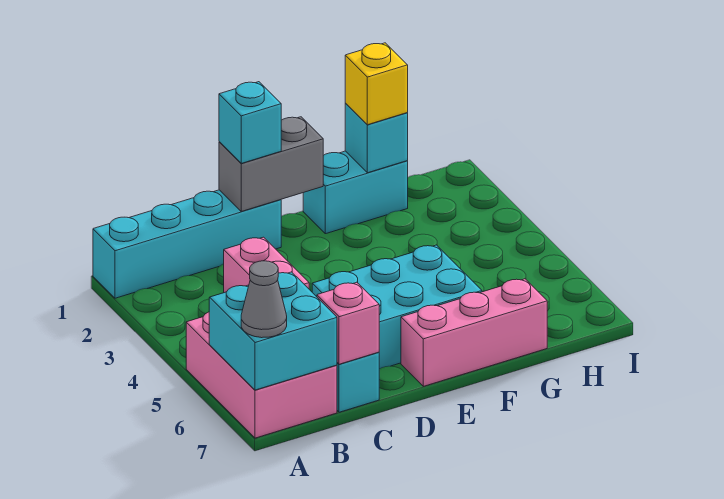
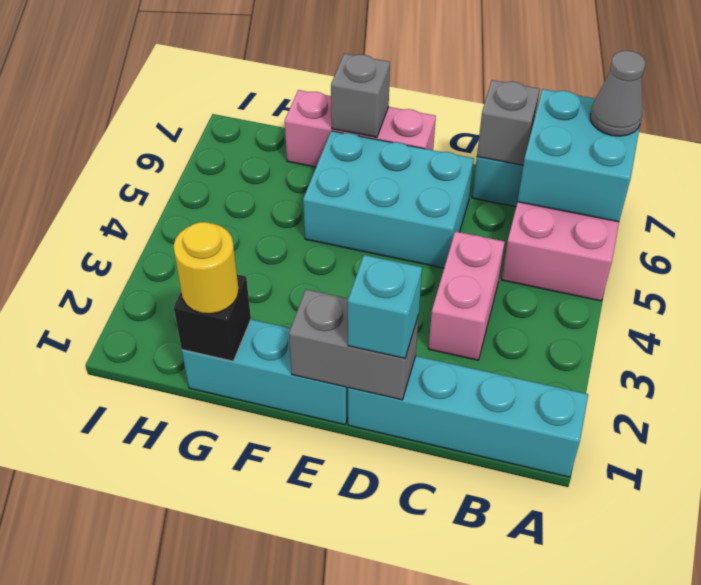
pink brick C7 level 2 -> grey brick C7 level 2
cyan brick F1:G1 level 1 -> cyan brick E1:G1 level 1
none -> grey brick F7 level 2
cyan brick G1 level 2 -> black brick G1 level 2
yellow brick G1 level 3 -> yellow round brick G1 level 3

